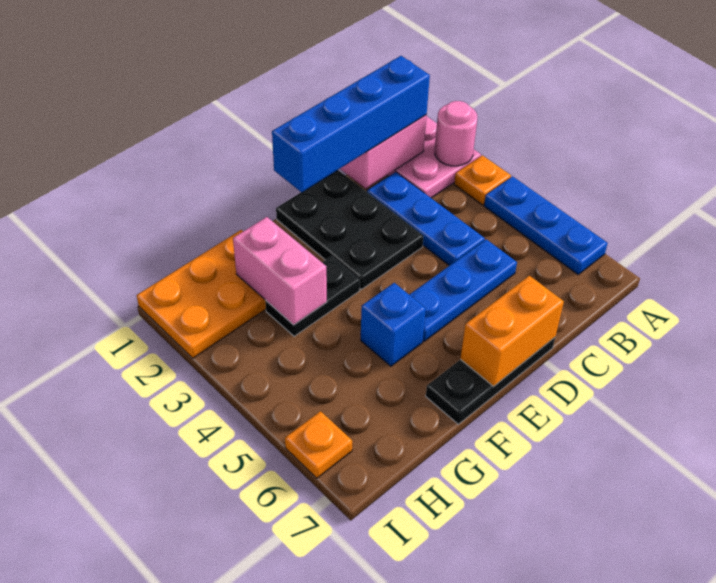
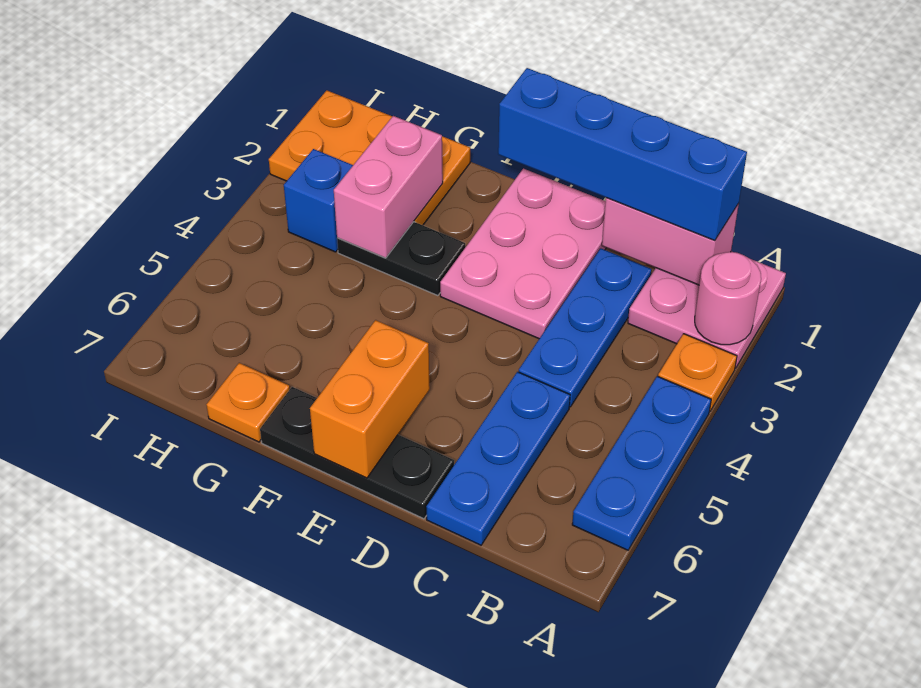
blue plate C5:E5 level 1 -> blue plate C5:C7 level 1
black plate D1:E3 level 1 -> pink plate D1:E3 level 1
orange brick D7:E7 level 2 -> orange brick E6:E7 level 2
blue brick F5 level 1 -> blue brick H3 level 1
orange plate I6 level 1 -> orange plate G7 level 1

